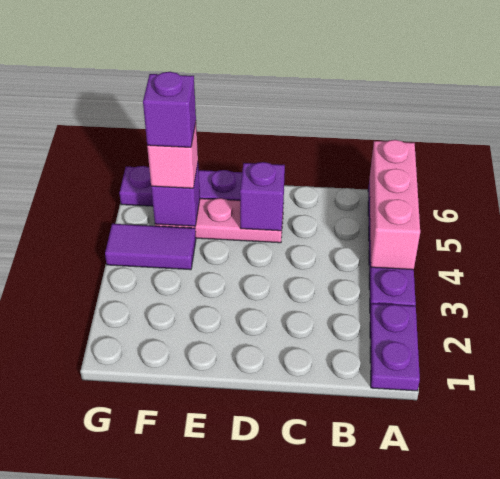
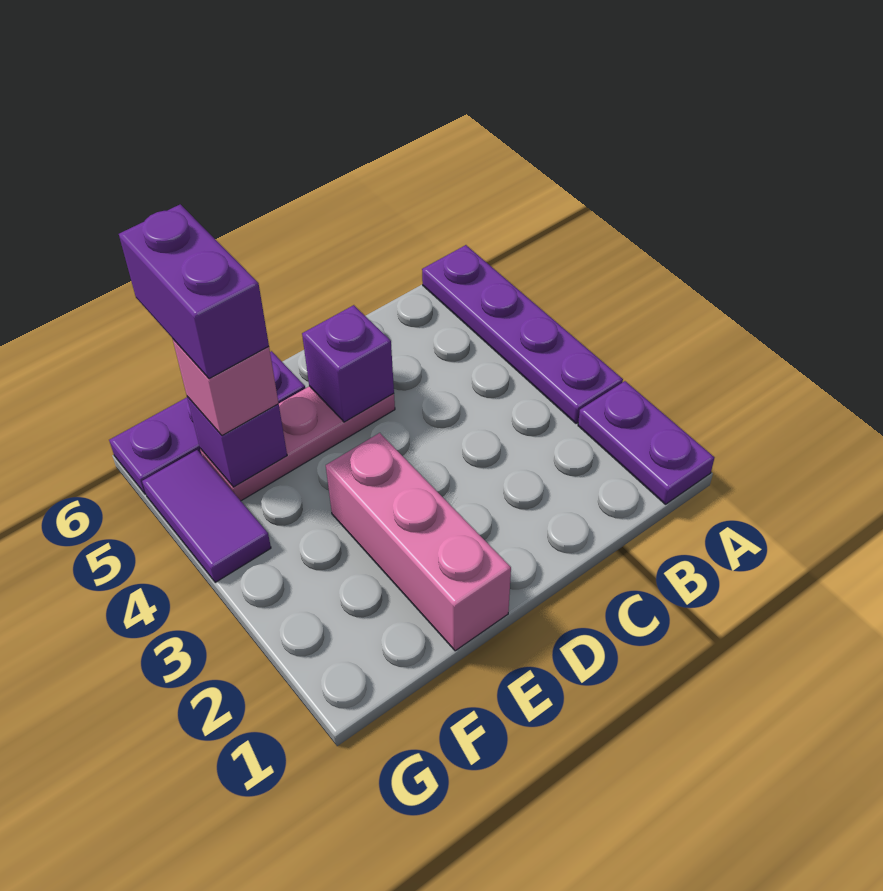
pink brick A4:A6 level 2 -> pink brick E1:E3 level 1
purple tile F4:G4 level 1 -> purple tile G4:G5 level 1
purple brick F5 level 4 -> purple brick F5:F6 level 4

